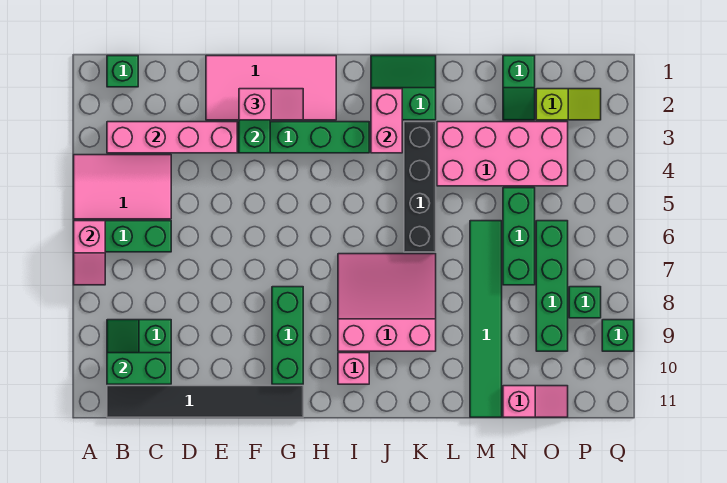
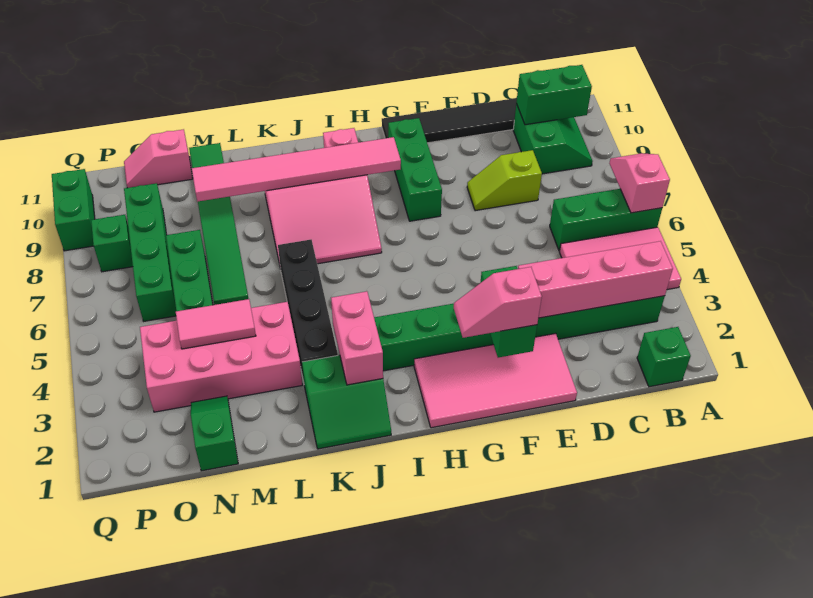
none -> pink tile H9:M9 level 2
none -> pink tile M4:N4 level 2
lime slope O2:P2 level 1 top O -> lime slope D8:E8 level 1 top D
green brick Q9 level 1 -> green brick Q9:Q10 level 1

